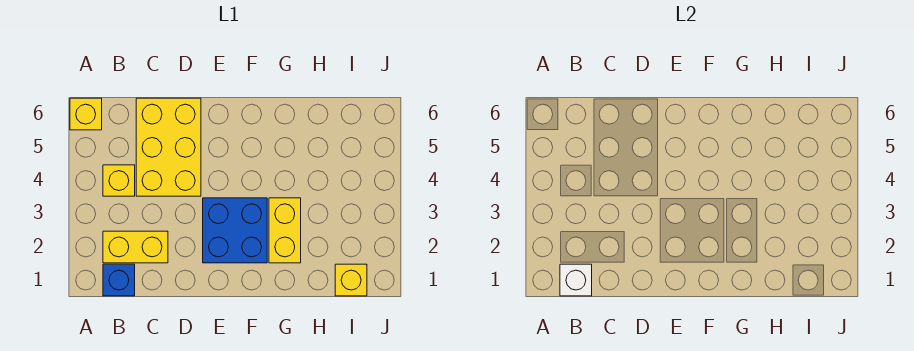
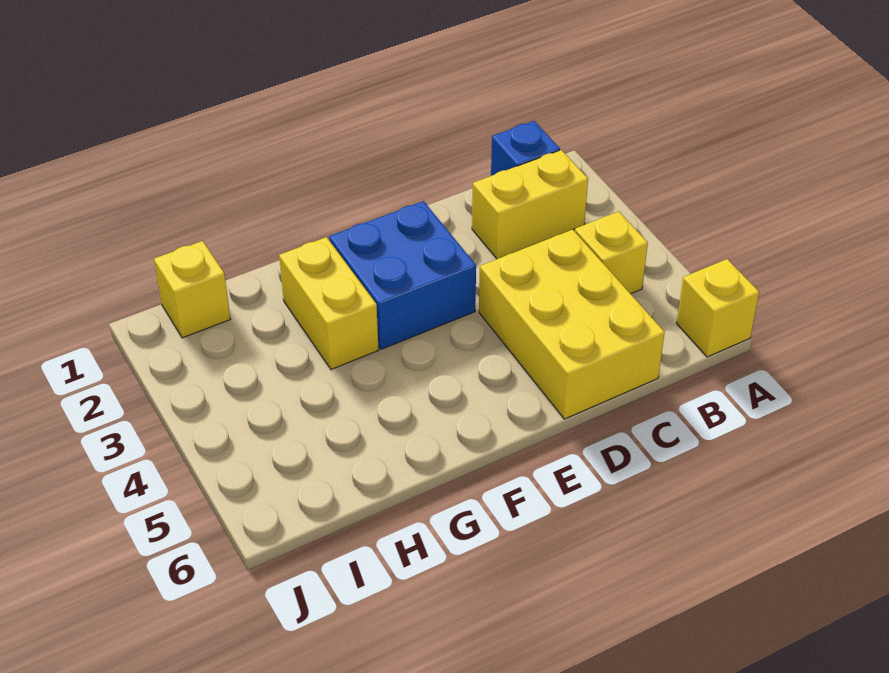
white brick B1 level 2 -> none

